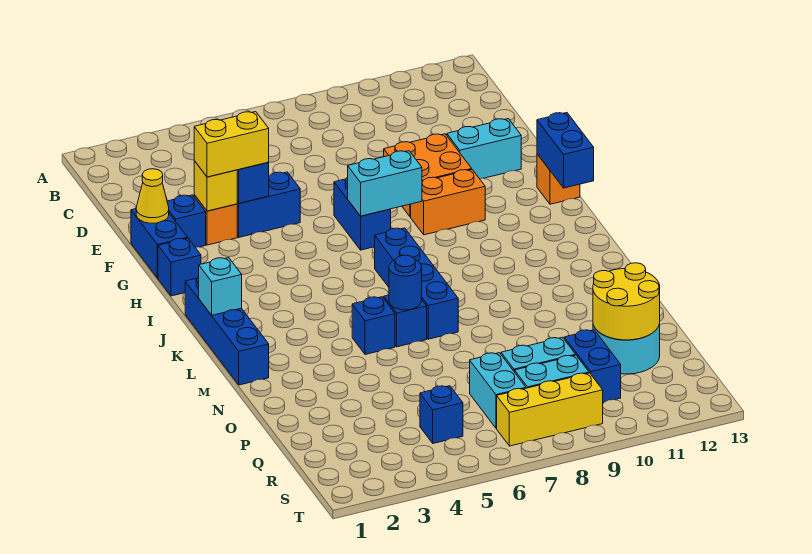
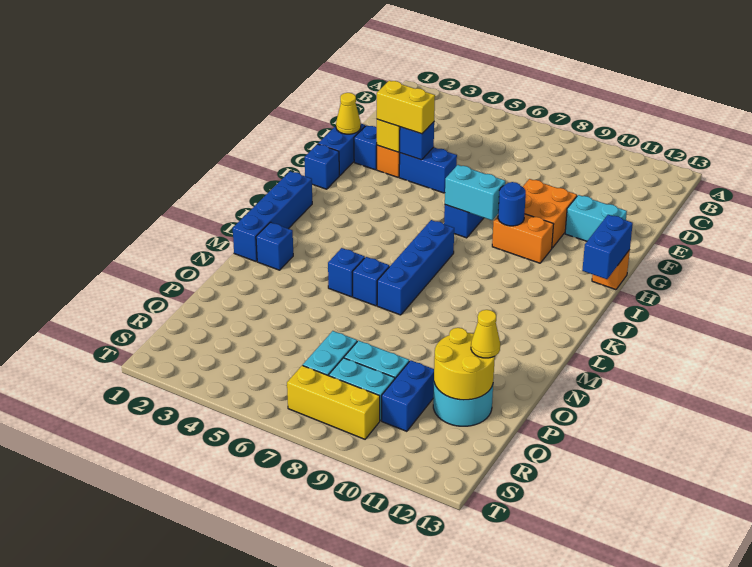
cyan brick K1 level 2 -> none
blue round brick M6 level 2 -> blue round brick H9 level 2
none -> yellow cone P12 level 3
blue brick R5 level 1 -> blue brick M2 level 1

